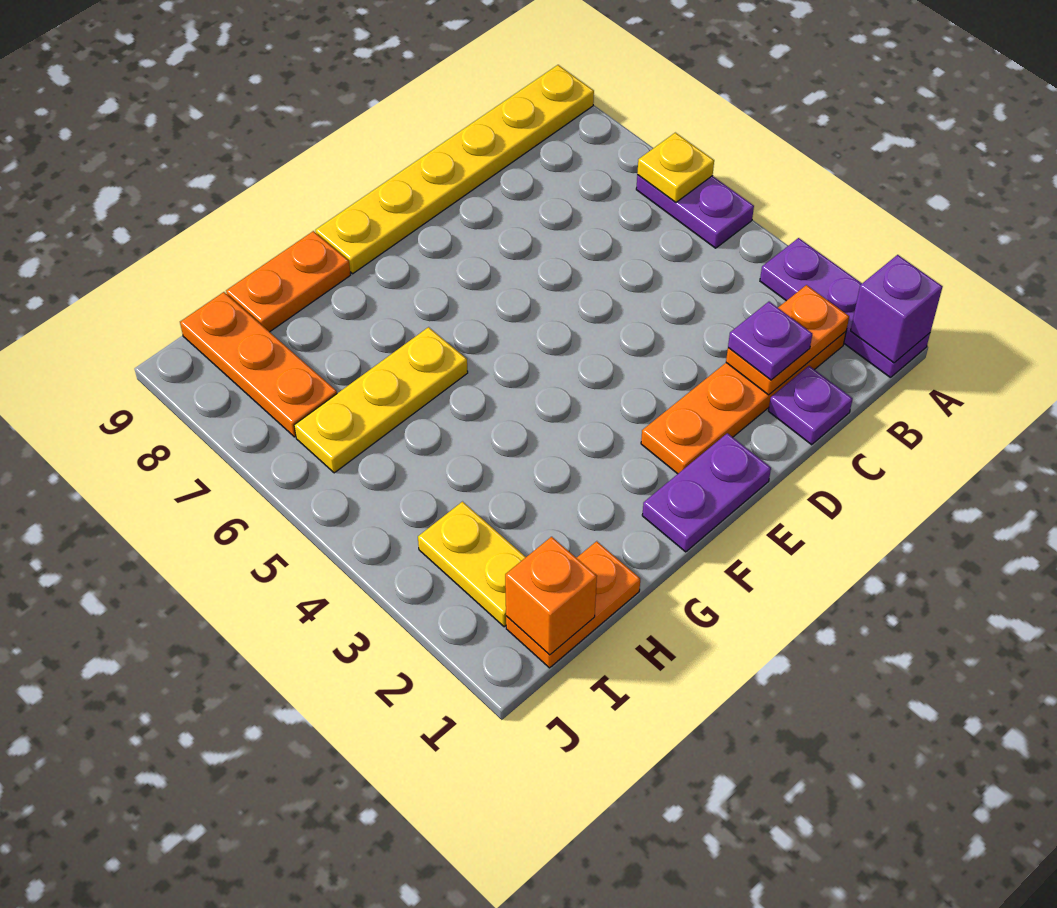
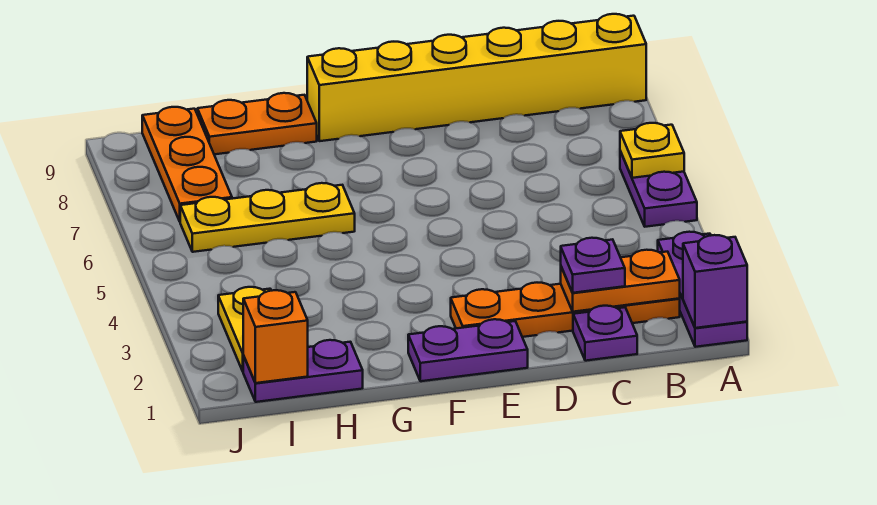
yellow plate A9:F9 level 1 -> yellow brick A9:F9 level 1
orange plate H1:I1 level 1 -> purple plate H1:I1 level 1

